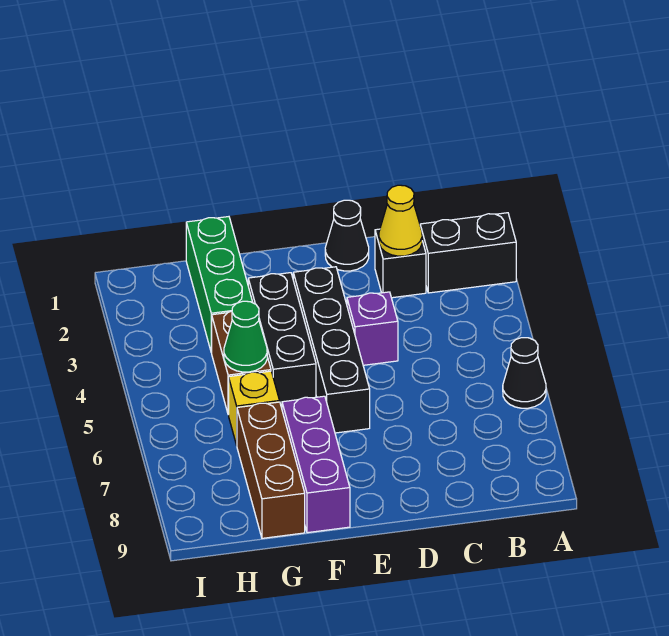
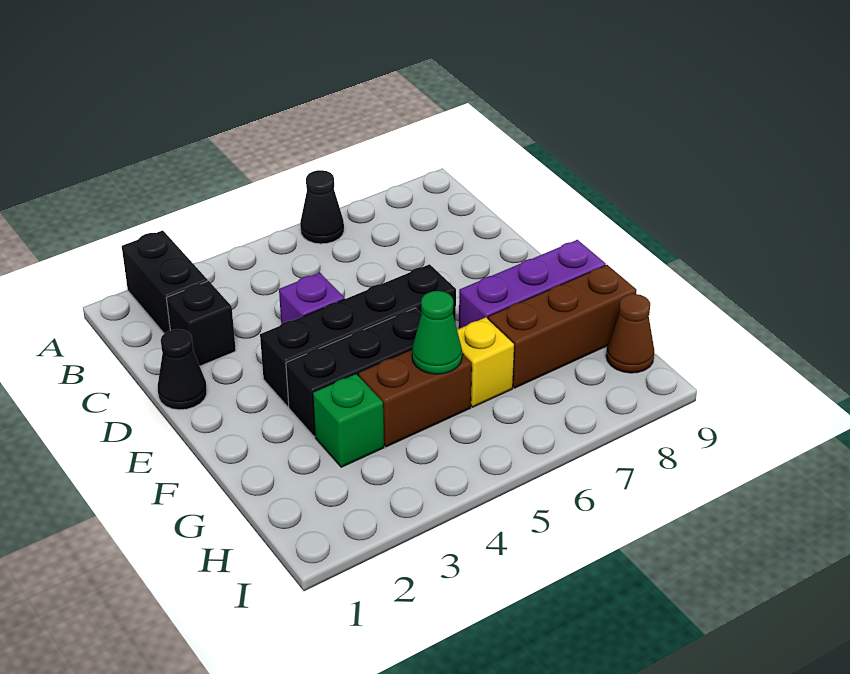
yellow cone C2 level 2 -> none
green brick G1:G3 level 1 -> green brick G3 level 1
none -> brown cone H9 level 1

